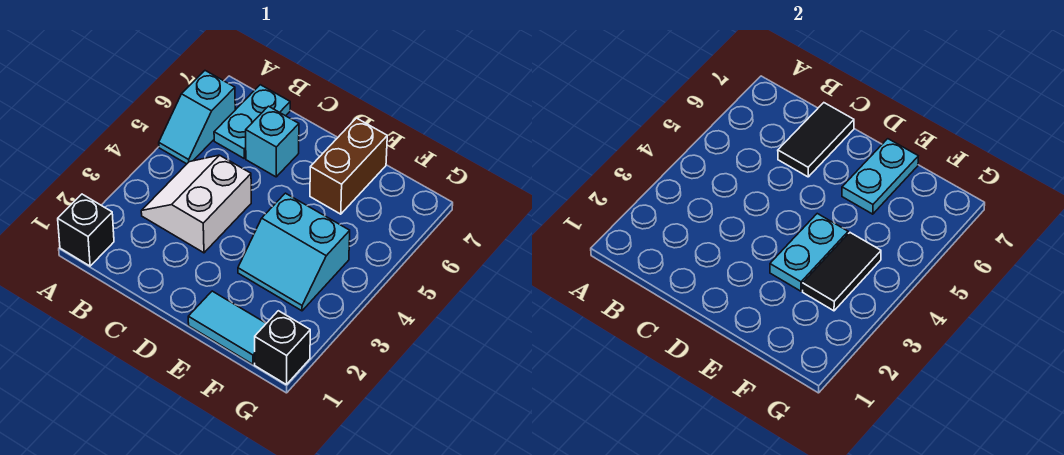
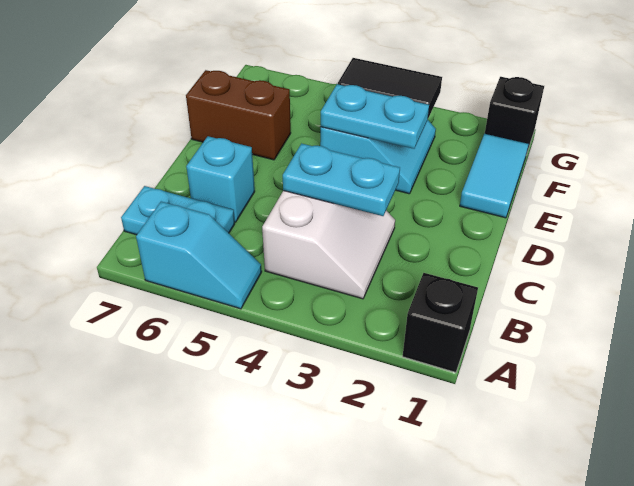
white slope B3:C4 level 1 top C -> white slope B3:C4 level 1 top 4
black tile C6:C7 level 2 -> none
cyan plate E6:E7 level 2 -> cyan plate C3:C4 level 2

